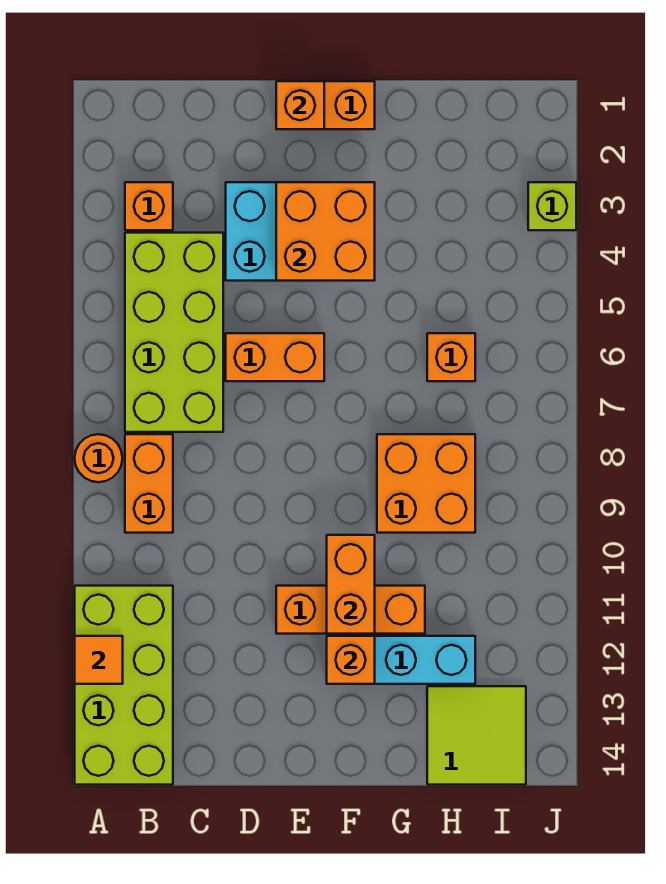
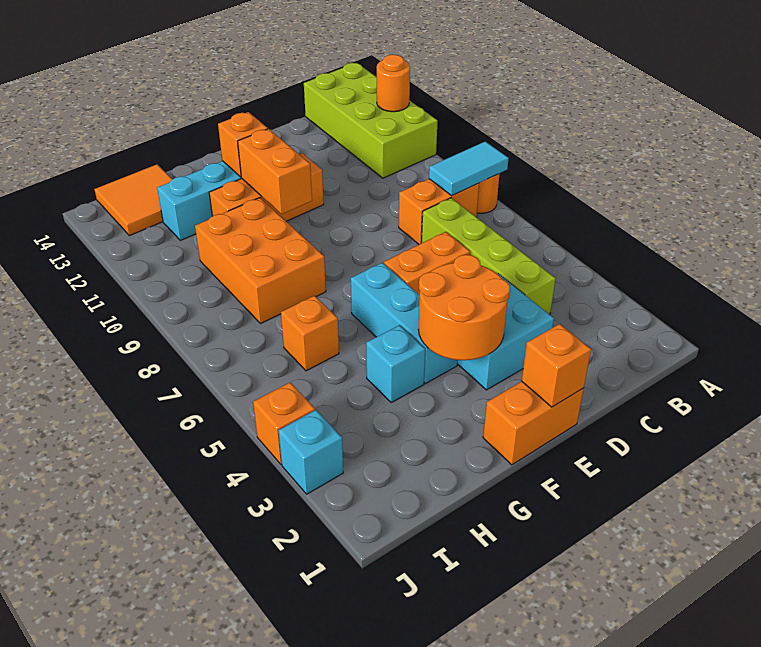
none -> cyan tile A8:B8 level 2
orange tile A12 level 2 -> orange round brick A12 level 2
orange brick B3 level 1 -> orange brick J4 level 1
lime brick B4:C7 level 1 -> lime brick C4:C7 level 1
orange brick B8:B9 level 1 -> orange brick B8:C8 level 1
orange brick E3:F4 level 2 -> orange round brick E3:F4 level 2
none -> cyan brick F4:F6 level 1
none -> cyan brick G4 level 1
orange brick G8:H9 level 1 -> orange brick G8:H10 level 1
lime tile H13:I14 level 1 -> orange tile H13:I14 level 1
lime brick J3 level 1 -> cyan brick J3 level 1

